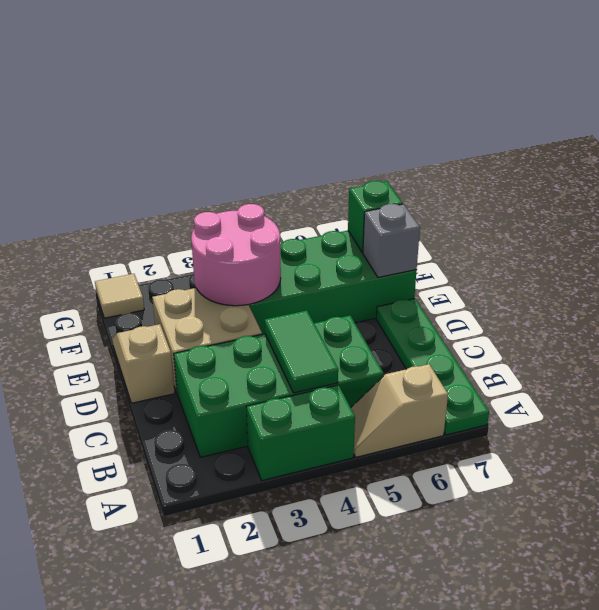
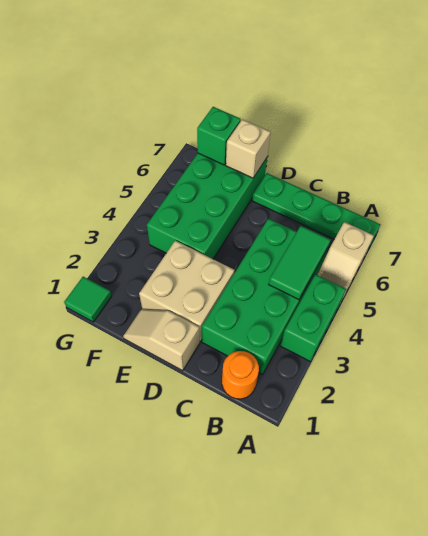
none -> orange round brick B1 level 1
green tile B4:C4 level 2 -> green tile B4:B5 level 2
pink round brick E3:F4 level 2 -> none
grey brick E7 level 2 -> tan brick E7 level 2
tan tile G1 level 1 -> green tile G1 level 1

